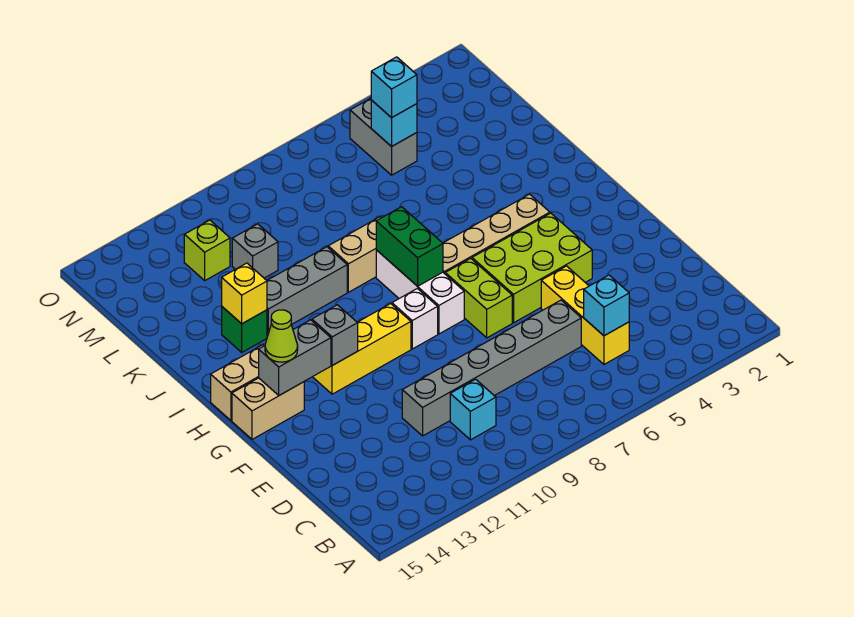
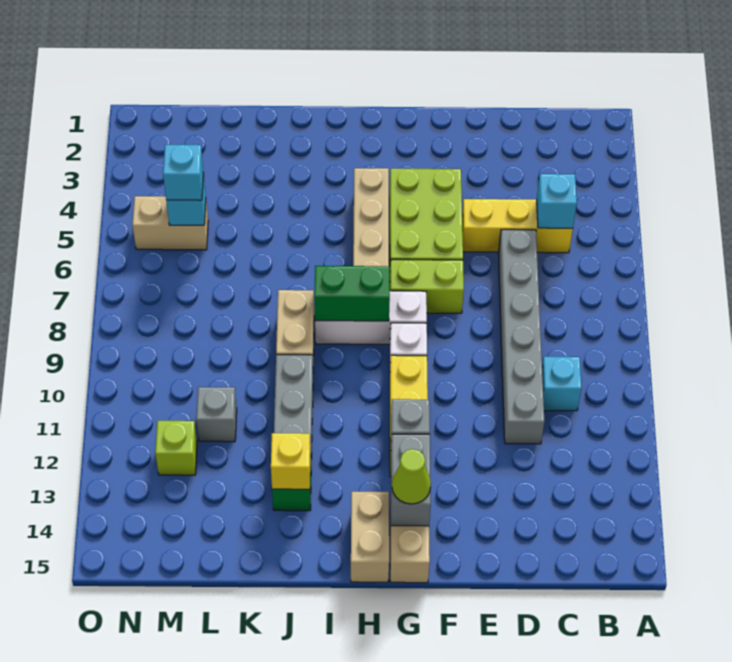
grey brick M5:N5 level 1 -> tan brick M5:N5 level 1

